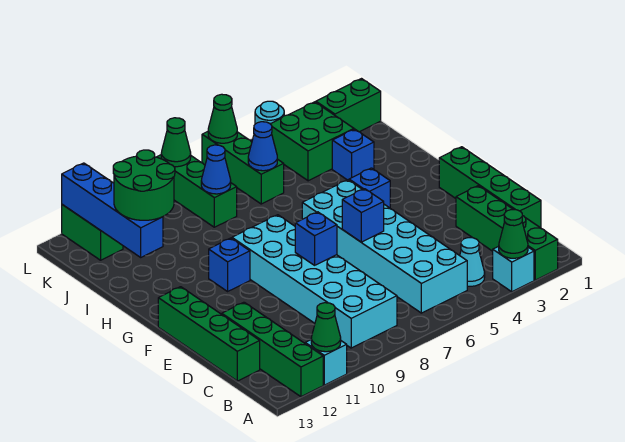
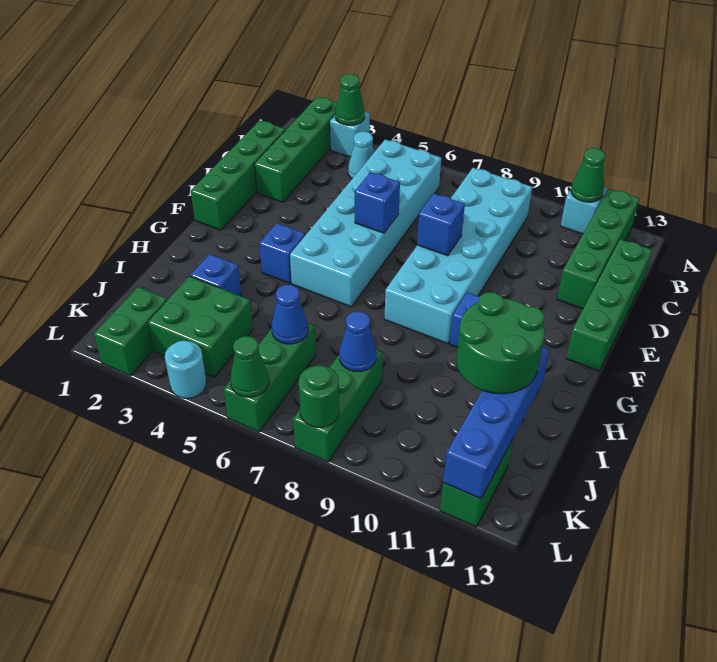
green brick K1:K2 level 1 -> green brick K2:L2 level 1
green cone L8 level 2 -> green round brick L8 level 2

